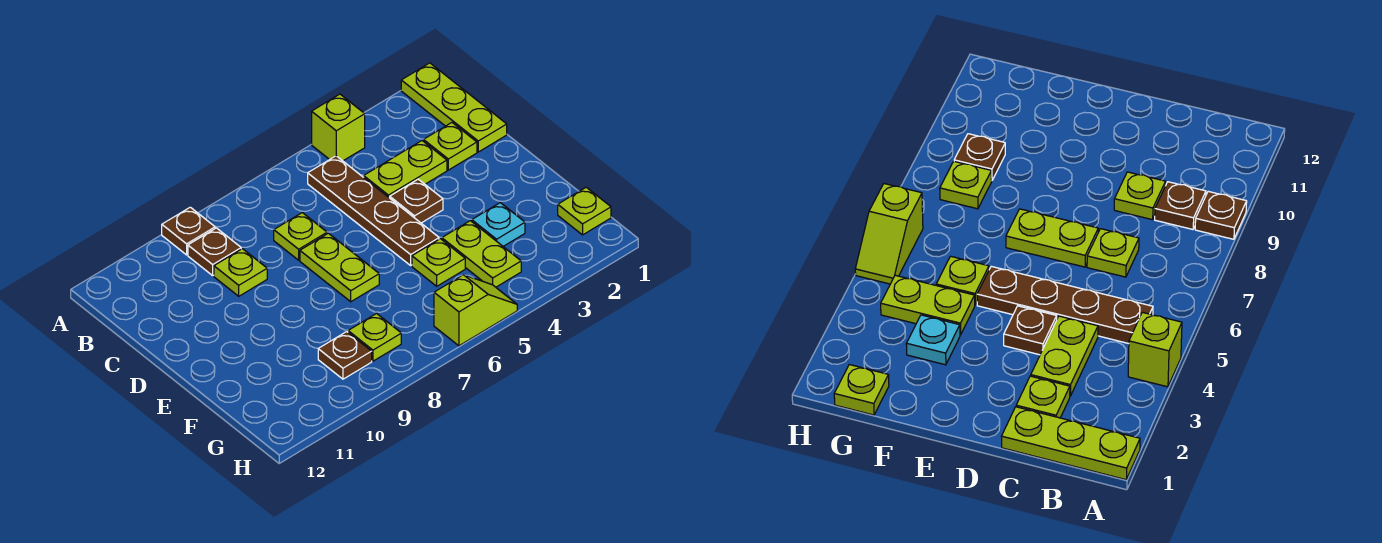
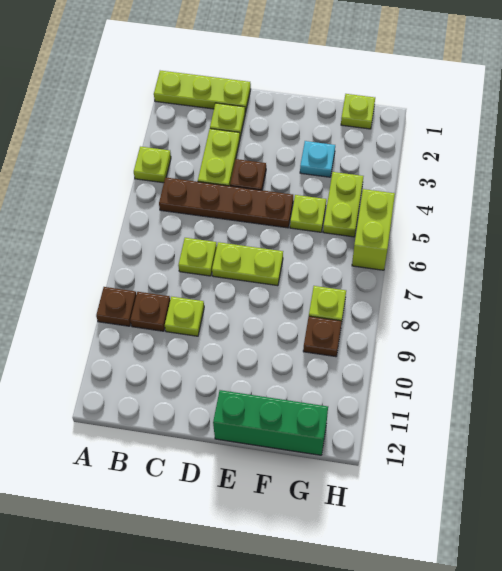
lime brick A4 level 1 -> lime plate A4 level 1
none -> green brick E12:G12 level 1
lime plate F4:G4 level 1 -> lime plate G4:G5 level 1
lime slope H5:H6 level 1 top 6 -> lime brick H5:H6 level 1

